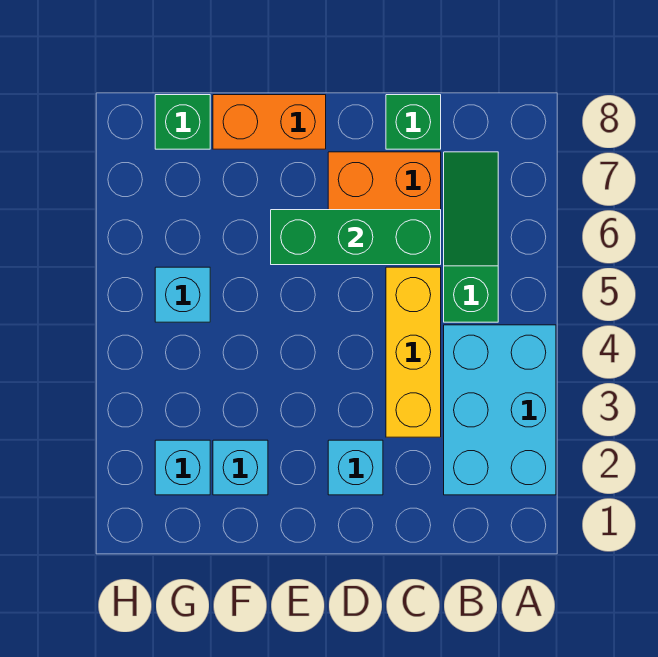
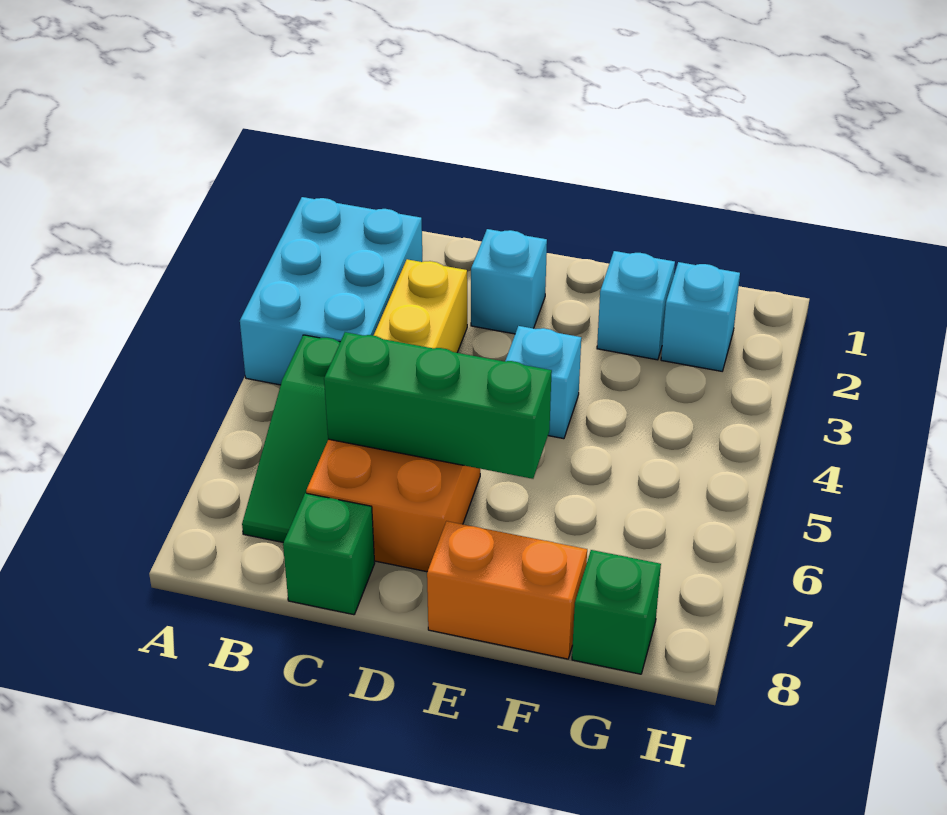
cyan brick G5 level 1 -> cyan brick E4 level 1

